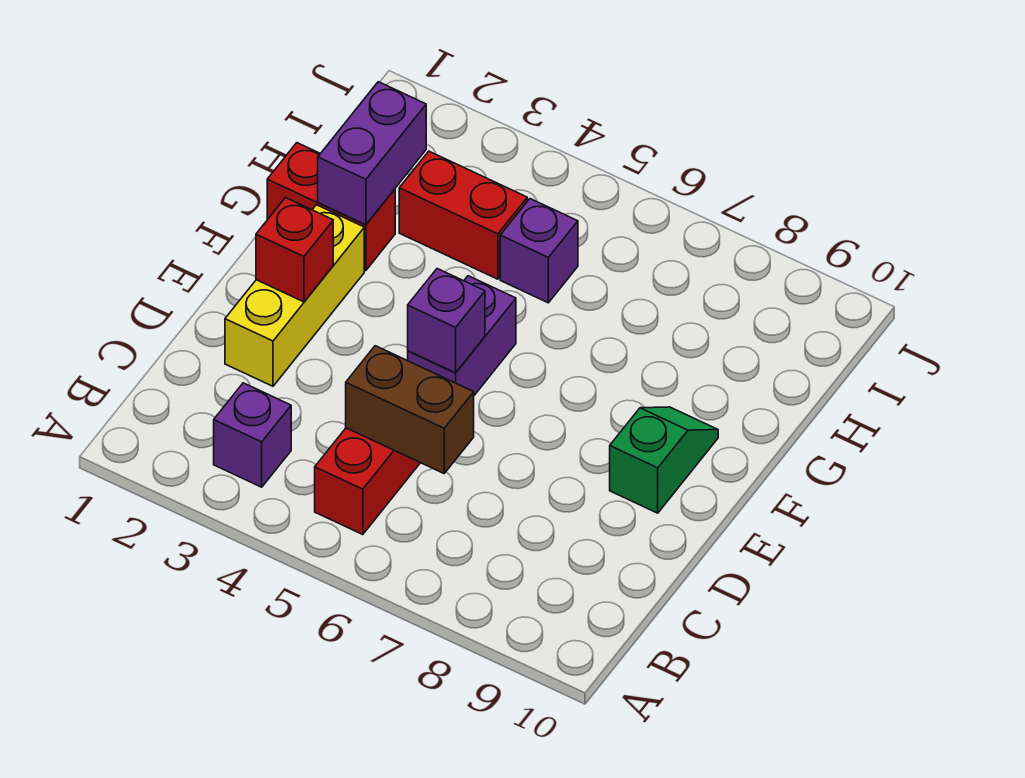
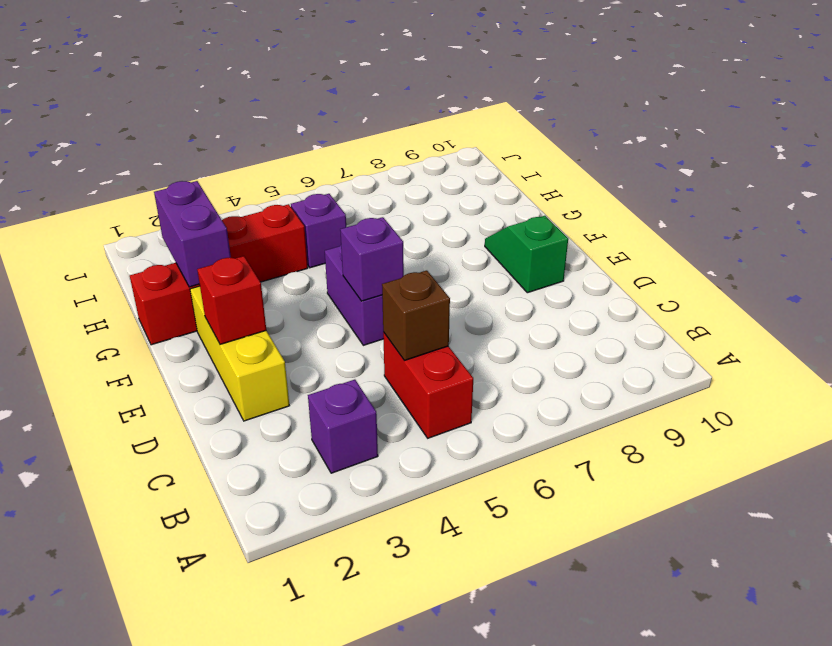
brown brick C5:C6 level 2 -> brown brick C5 level 2

